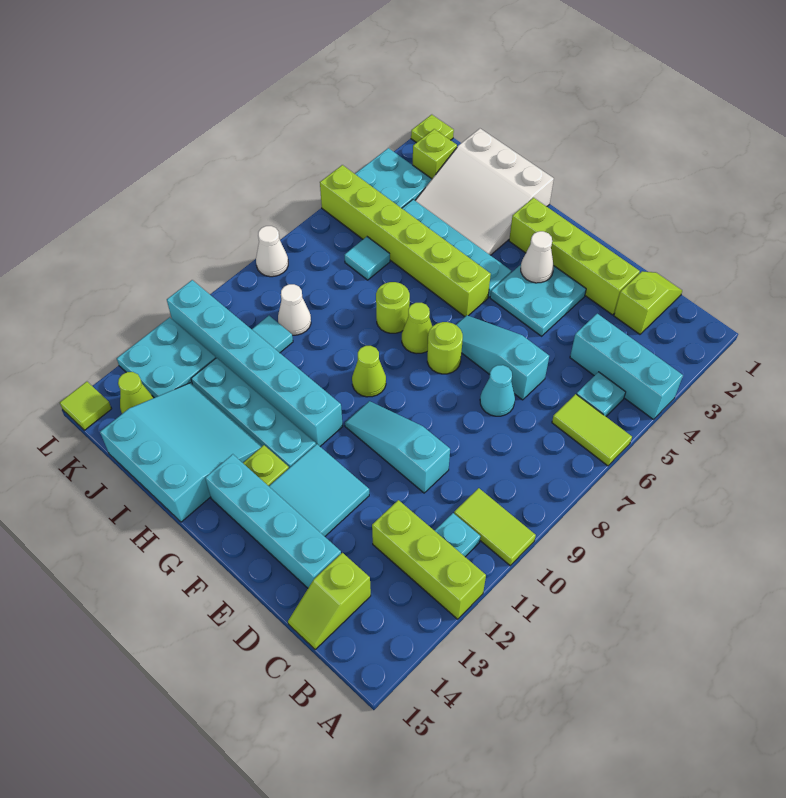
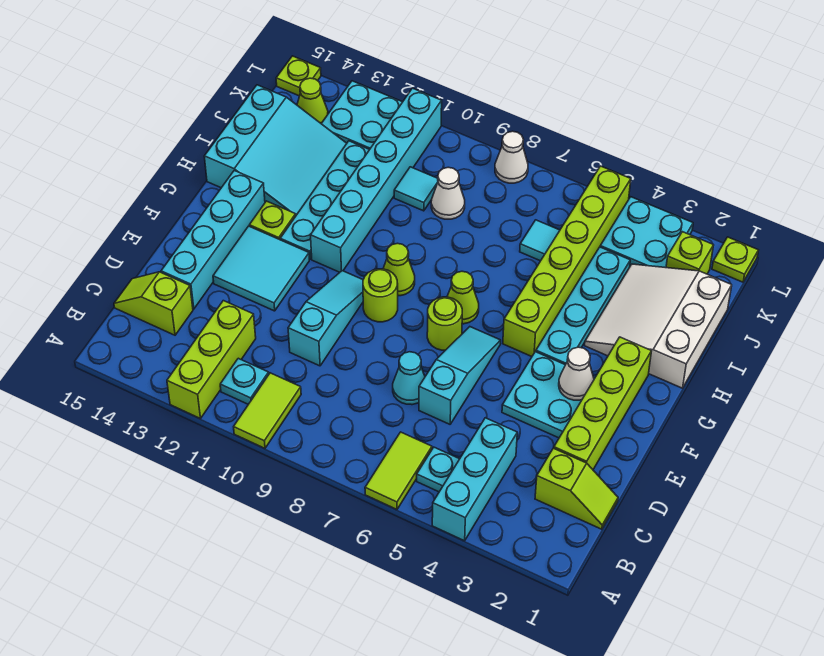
lime round brick H7 level 1 -> lime round brick F9 level 1
lime tile L15 level 1 -> lime plate L15 level 1

